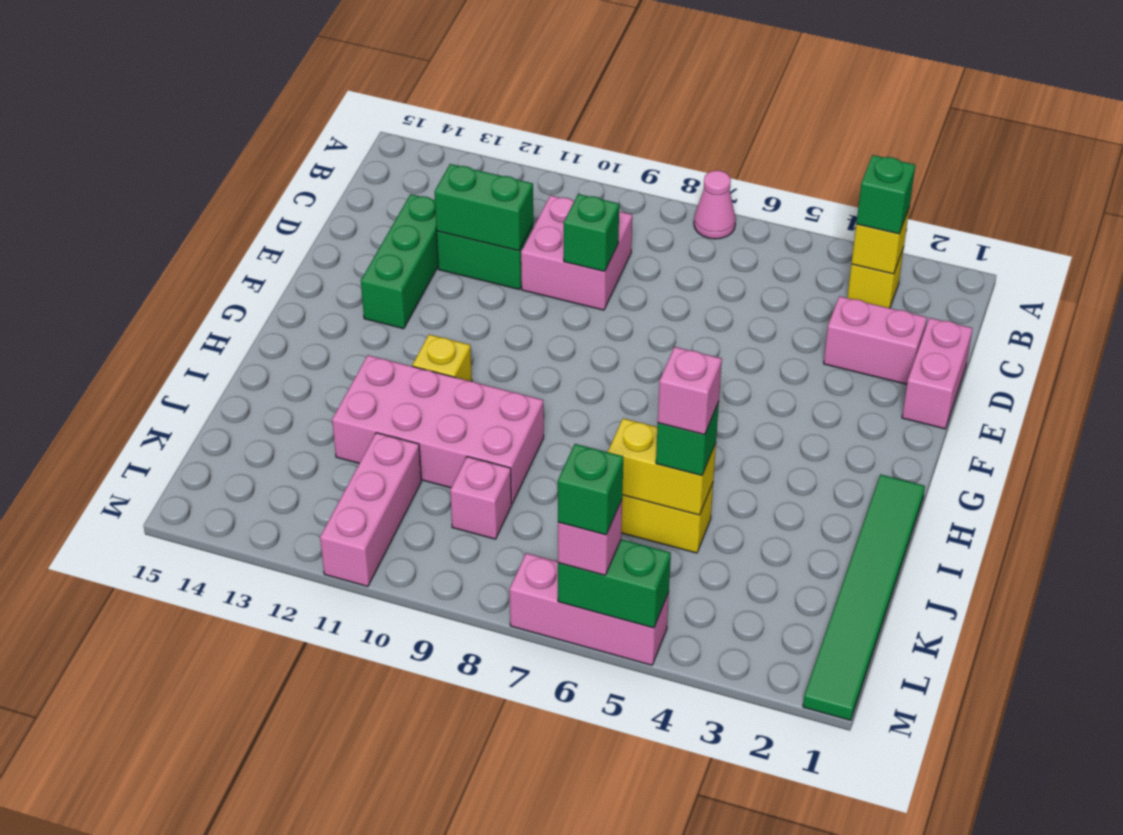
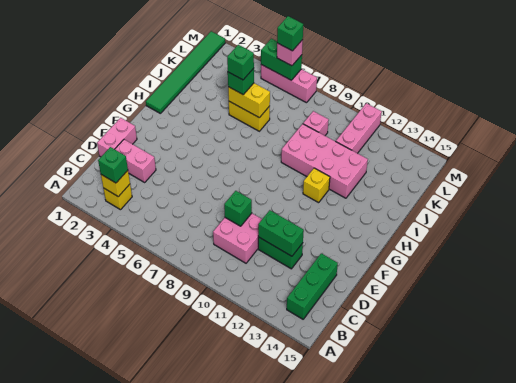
pink cone A7 level 1 -> none
green brick D13:F13 level 1 -> green brick B14:D14 level 1
pink brick J5 level 4 -> green brick J5 level 4

